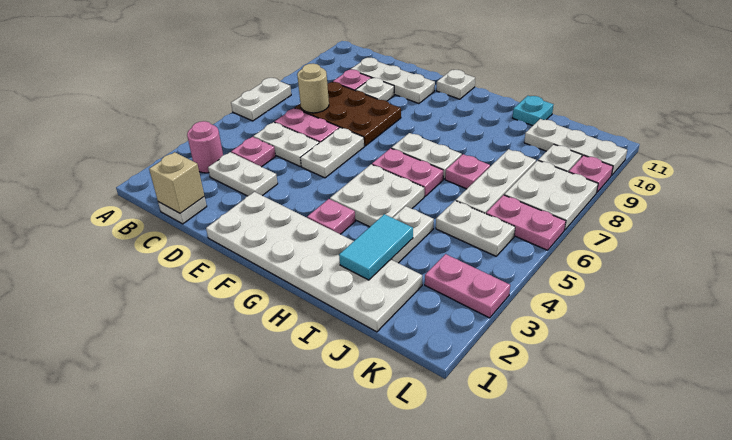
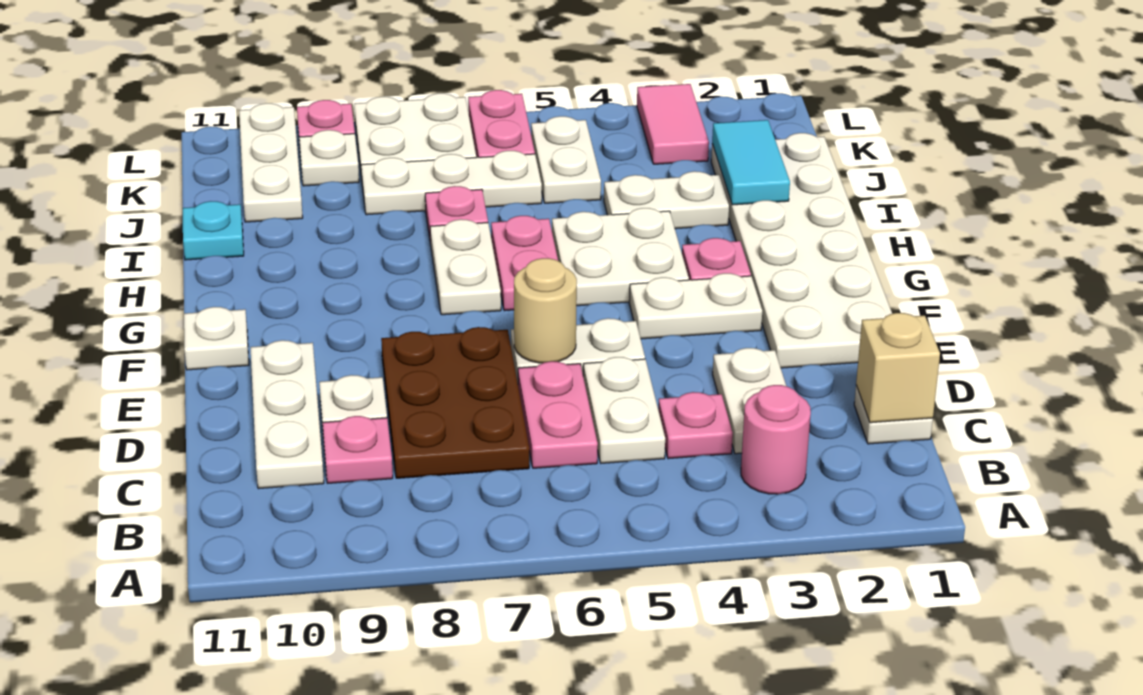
white plate A6:A7 level 1 -> white plate F3:F4 level 1
tan round brick C7 level 2 -> tan round brick E6 level 2
cyan tile I2:I3 level 2 -> cyan tile I2:J2 level 2
pink plate K3:L3 level 1 -> pink tile K3:L3 level 1

